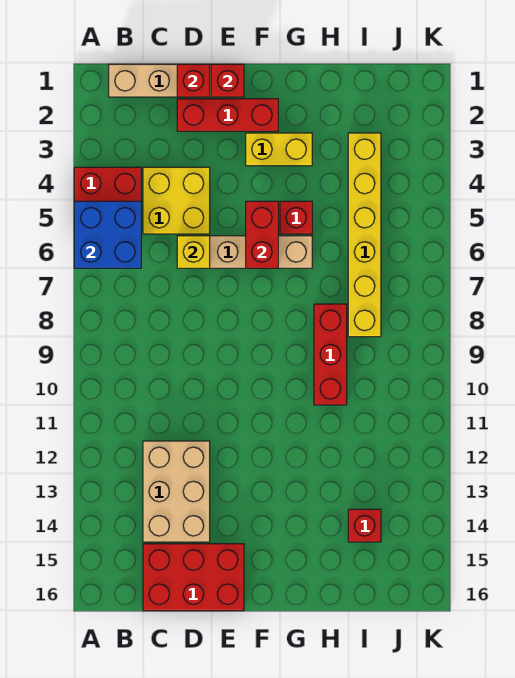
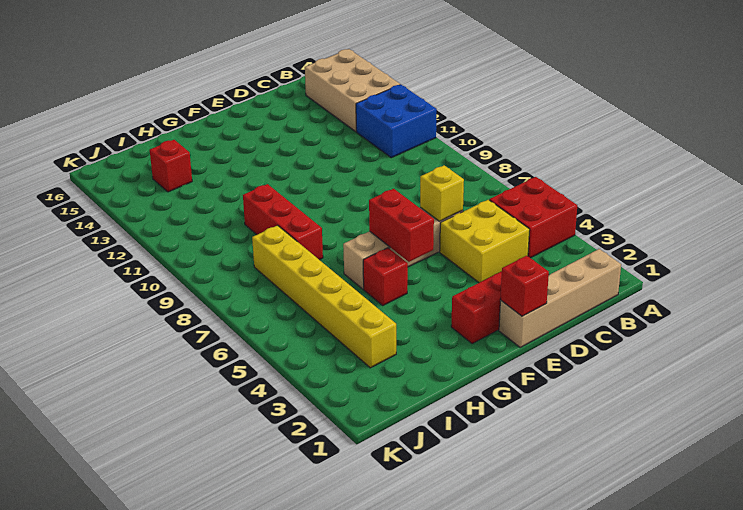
blue brick A5:B6 level 2 -> blue brick A11:B12 level 1
tan brick C12:D14 level 1 -> tan brick A13:B15 level 1
red brick C15:E16 level 1 -> none
red brick D1 level 2 -> none
yellow brick F3:G3 level 1 -> none

